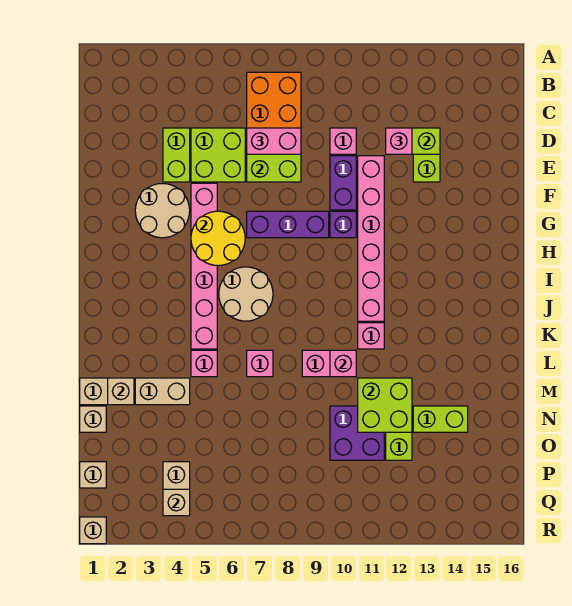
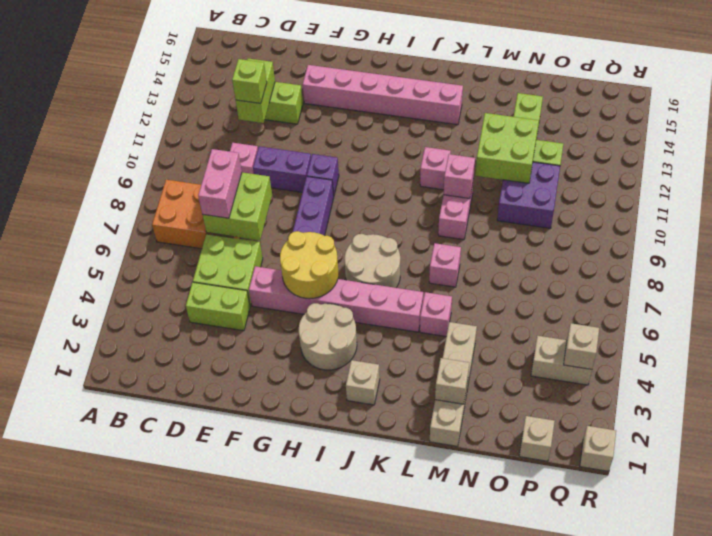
pink brick D12 level 3 -> lime brick D12 level 3
pink brick E11:J11 level 1 -> pink brick F14:K14 level 1
tan round brick F3:G4 level 1 -> tan round brick H3:I4 level 1
tan brick N1 level 1 -> tan brick J2 level 1

